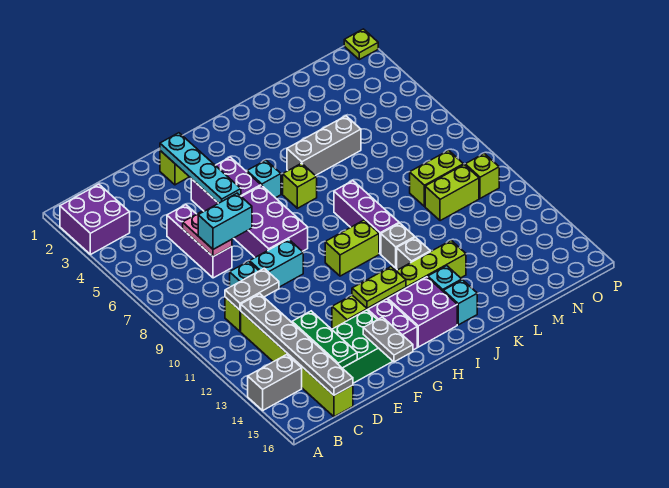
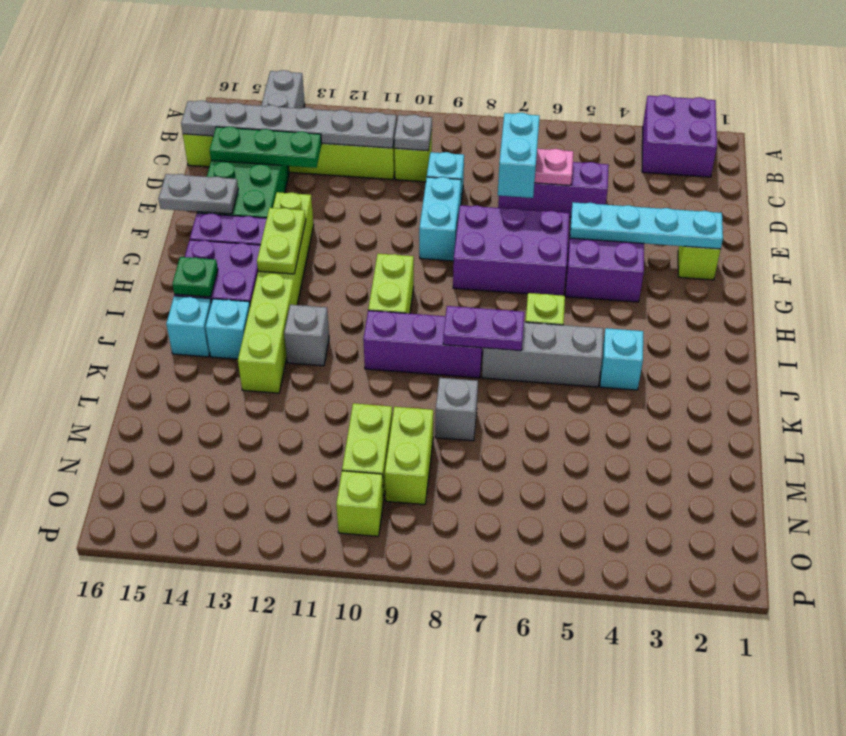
grey plate C10:D10 level 2 -> grey plate C10 level 2
cyan brick H5 level 1 -> cyan brick J4 level 1
none -> green plate I15 level 2
grey brick J5:L5 level 1 -> grey brick J5:J7 level 1
none -> purple plate J7:J8 level 2
grey brick J11 level 1 -> grey brick L8 level 1
lime plate P1 level 1 -> none

